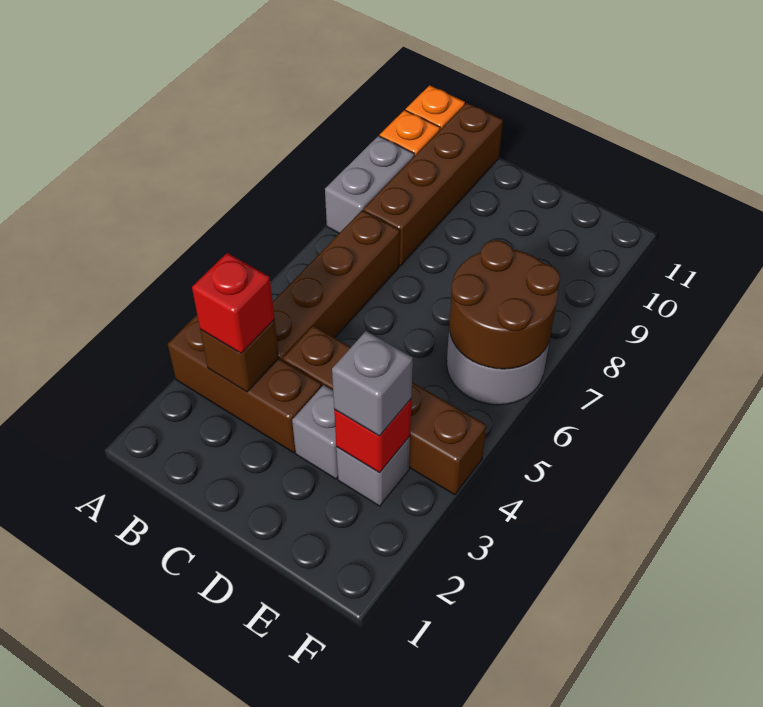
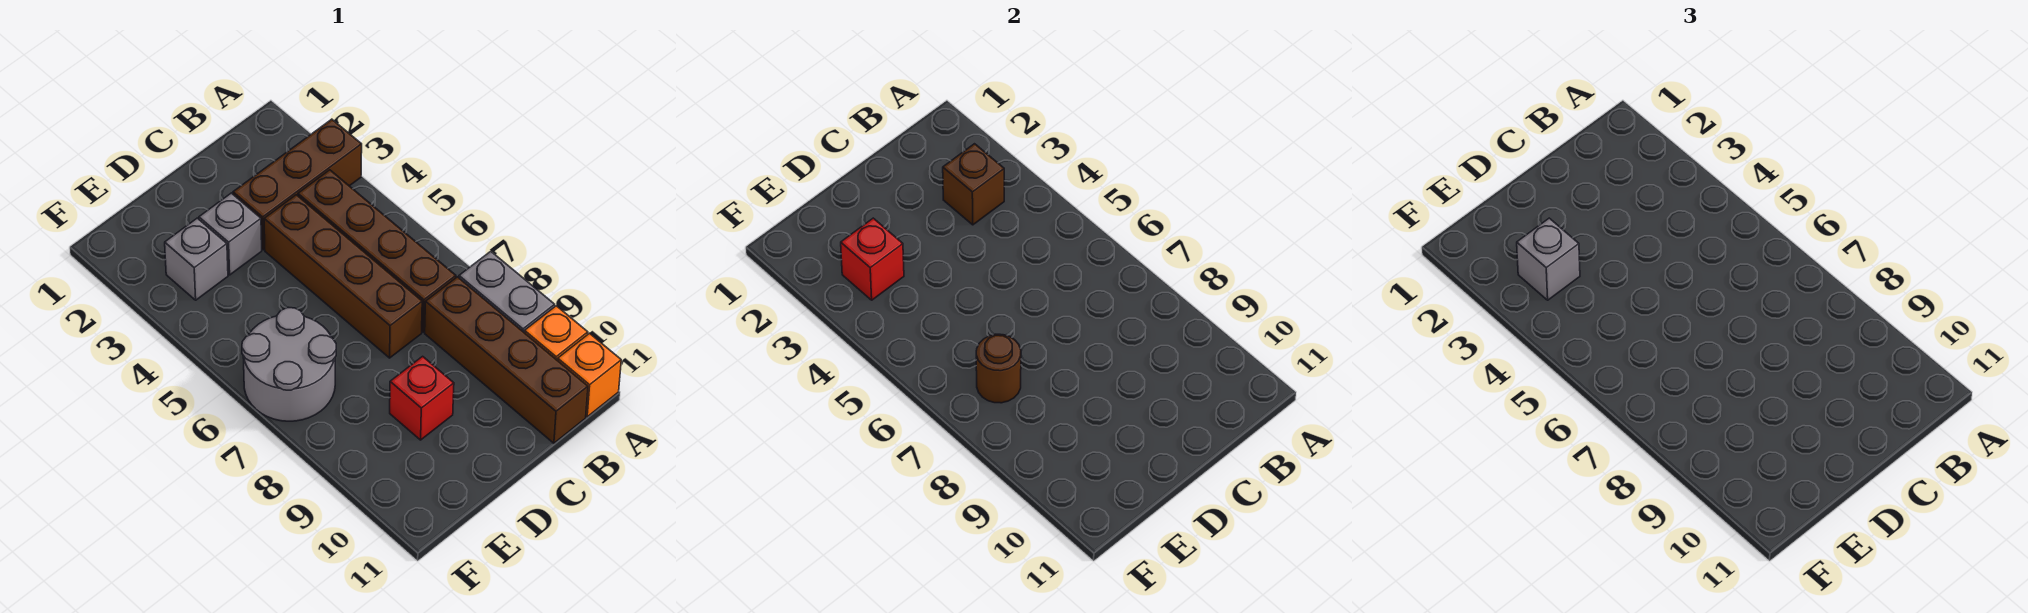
red brick B3 level 3 -> red brick D9 level 1
brown brick C4:F4 level 1 -> brown brick C4:C7 level 1
brown round brick E6:F7 level 2 -> brown round brick E7 level 2

